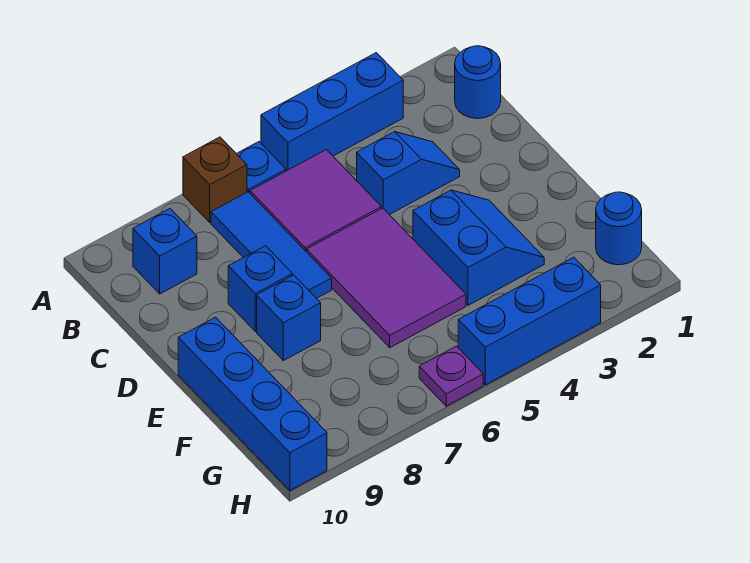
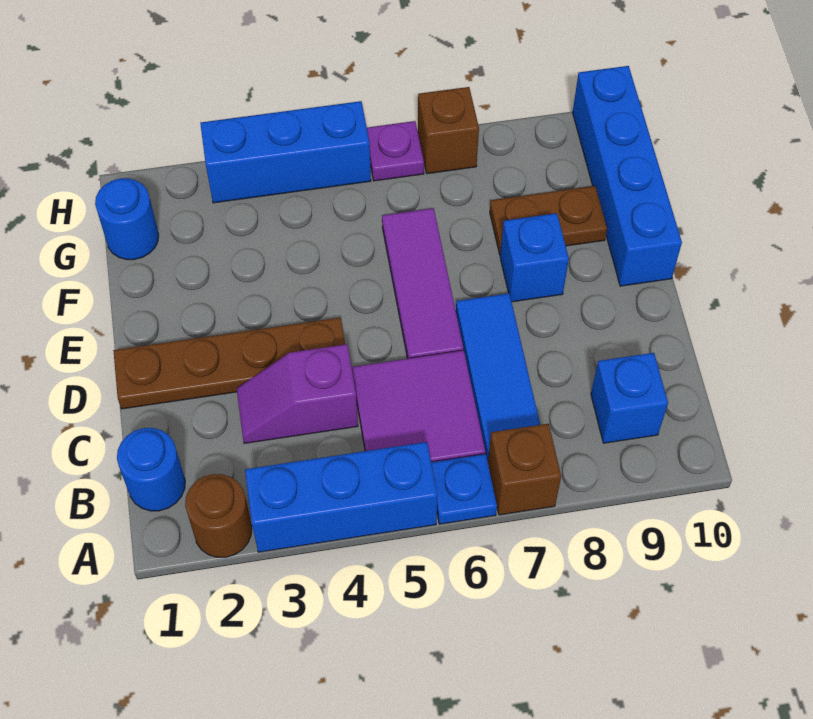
none -> brown round brick A2 level 1
blue slope C3:C4 level 1 top 4 -> purple slope C3:C4 level 1 top 4
none -> brown plate D1:D4 level 1
purple tile D5:F6 level 1 -> purple tile D6:F6 level 1
blue brick D8 level 1 -> none
blue slope E3:F4 level 1 top 4 -> none
none -> brown plate F8:F9 level 1
none -> brown brick H7 level 1

